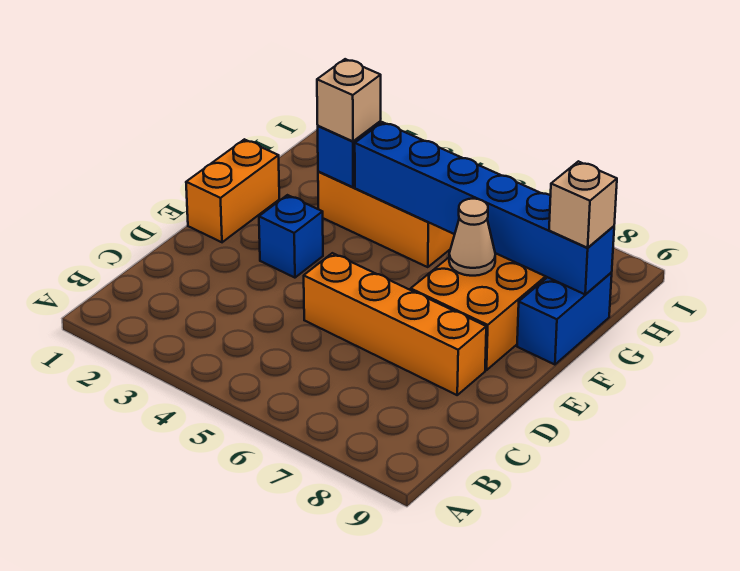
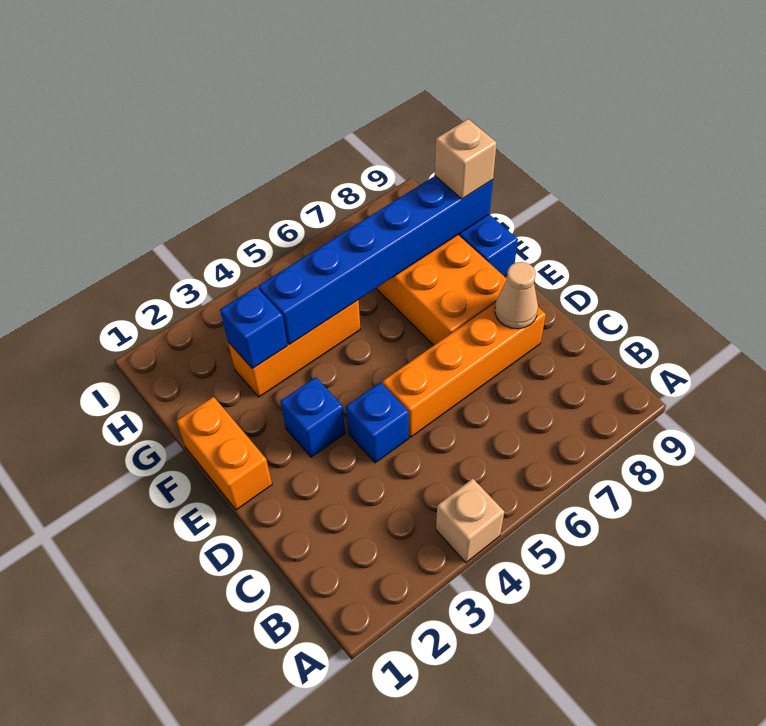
none -> blue brick D4 level 1
tan cone F7 level 2 -> tan cone D8 level 2
tan brick G3 level 3 -> tan brick A4 level 1

